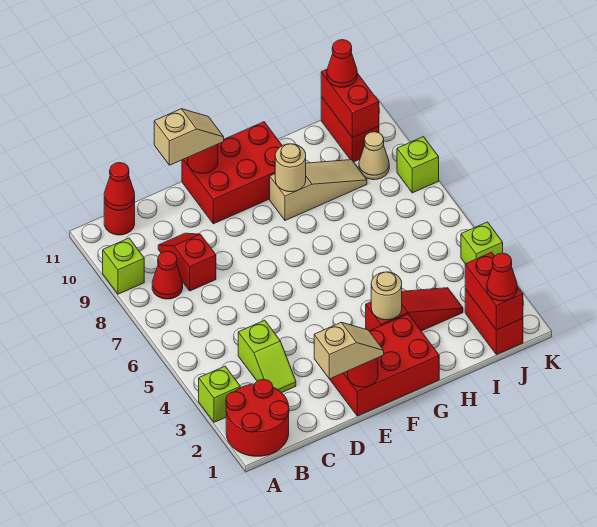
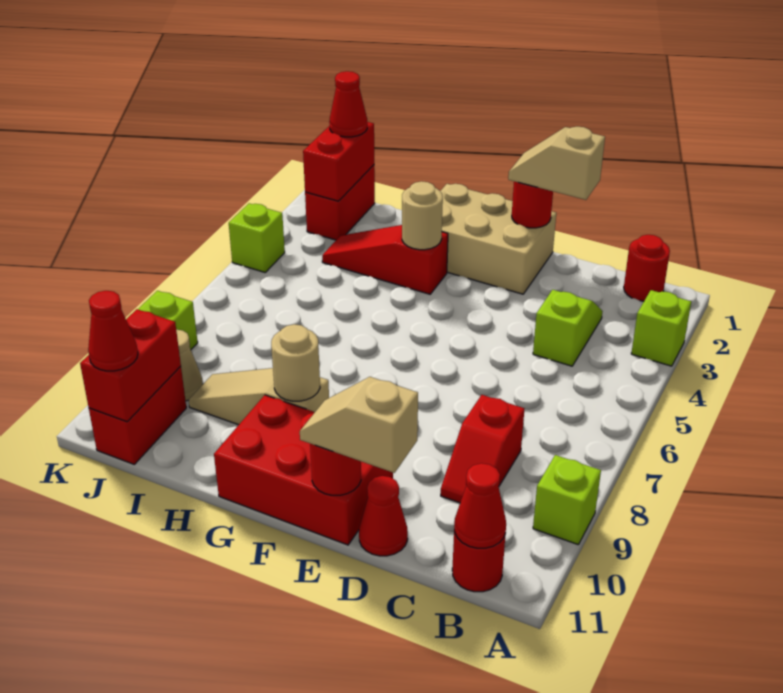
red round brick A1:B2 level 1 -> red round brick B1 level 1
red cone B8 level 1 -> red cone D11 level 1
red brick E1:G2 level 1 -> tan brick E1:G2 level 1

